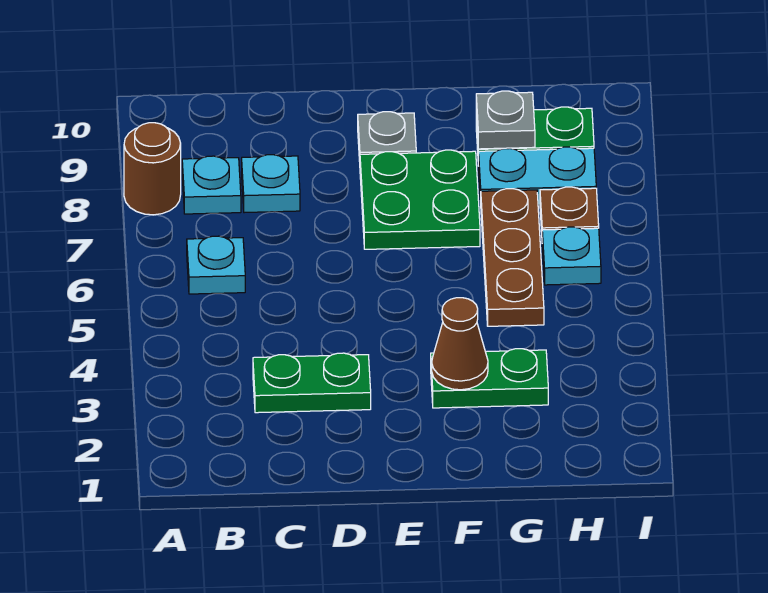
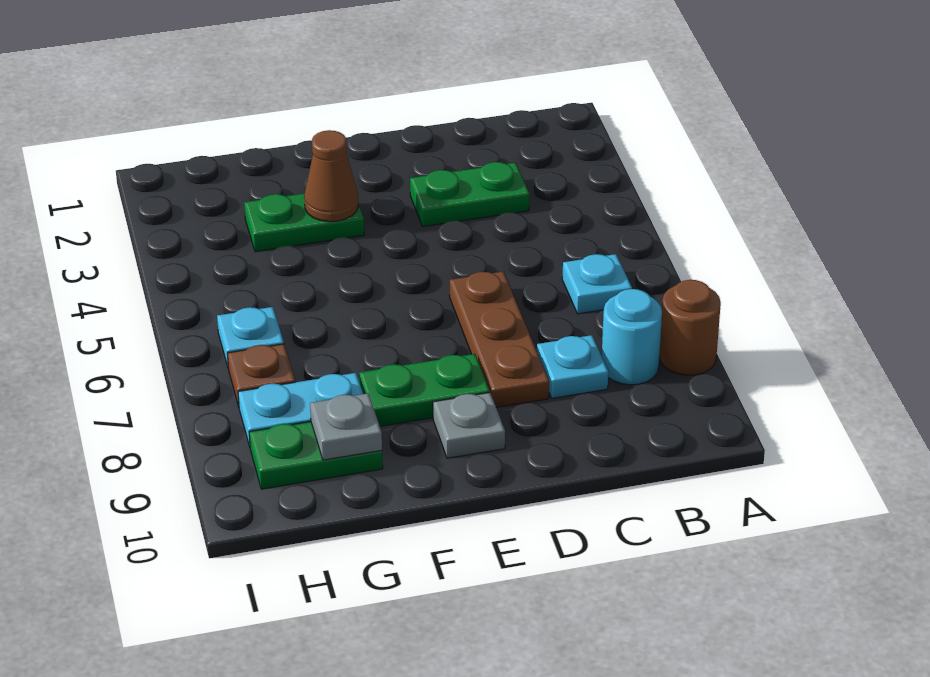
cyan plate B8 level 1 -> cyan round brick B8 level 1
green plate E7:F8 level 1 -> green plate E8:F8 level 1
brown plate G5:G7 level 1 -> brown plate D6:D8 level 1

